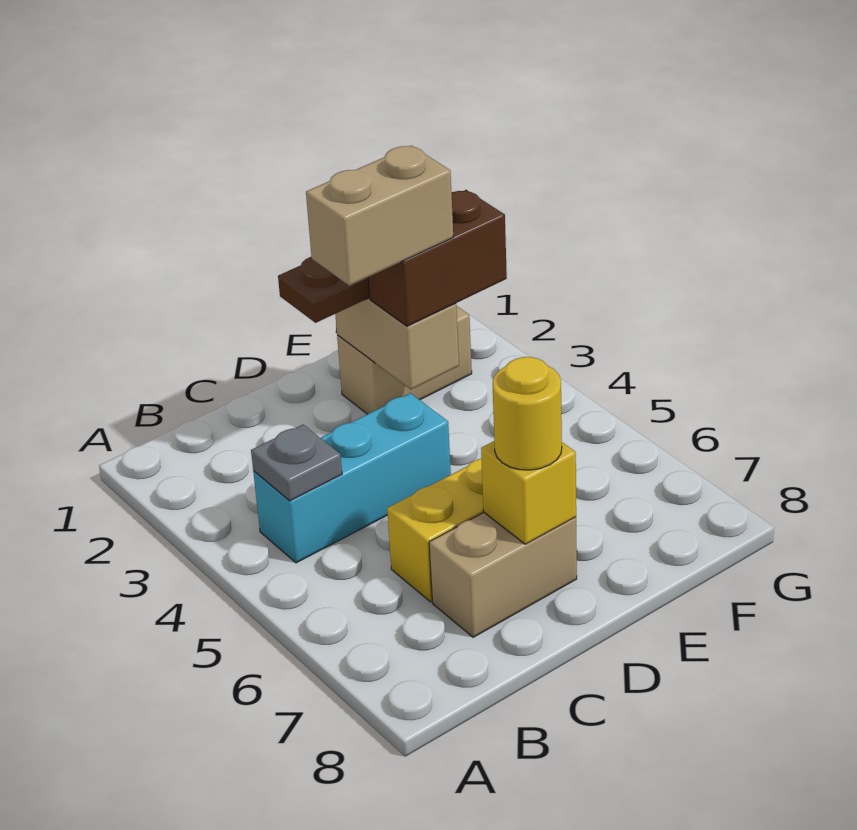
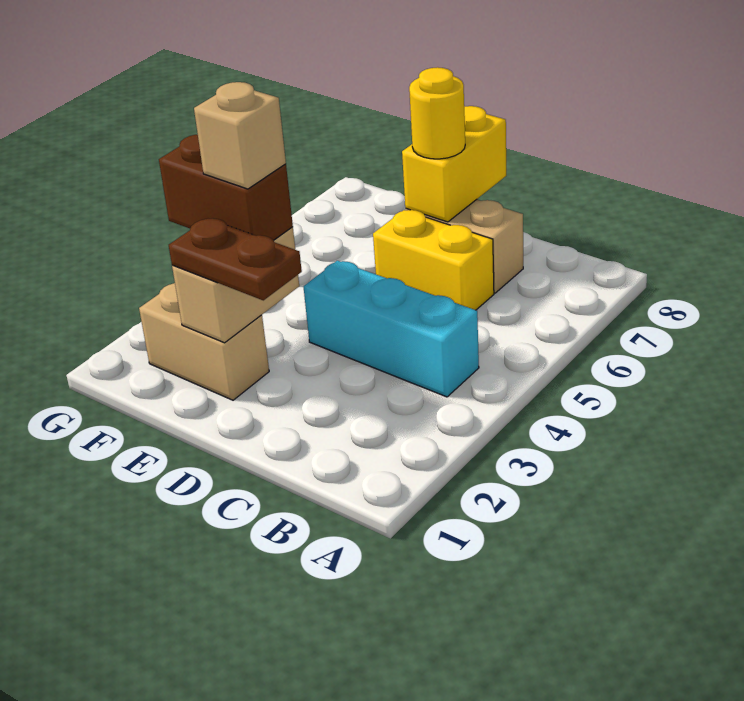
grey plate B4 level 2 -> none
tan brick D3:E3 level 4 -> tan brick E3 level 4
yellow brick D7 level 2 -> yellow brick D7:D8 level 2

